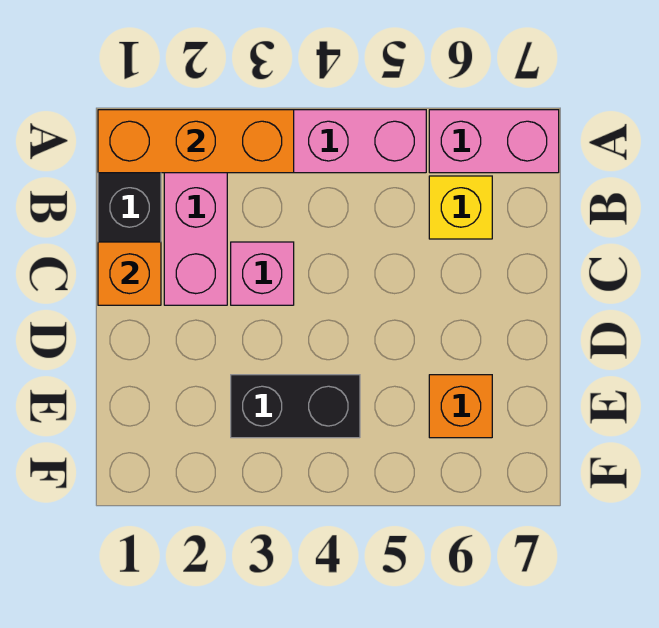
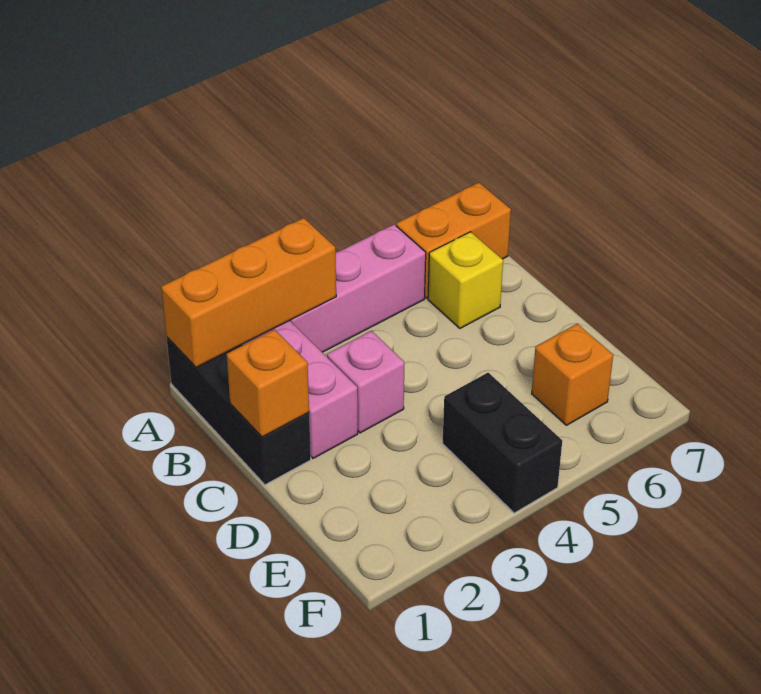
pink brick A6:A7 level 1 -> orange brick A6:A7 level 1
black brick E3:E4 level 1 -> black brick E4:F4 level 1

